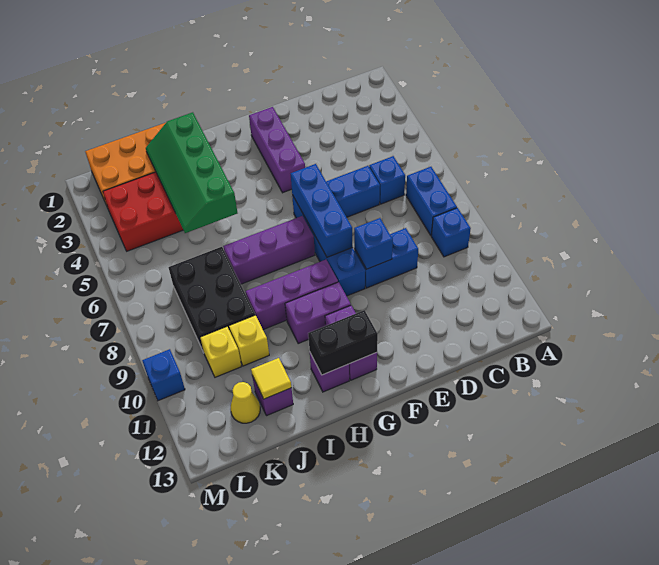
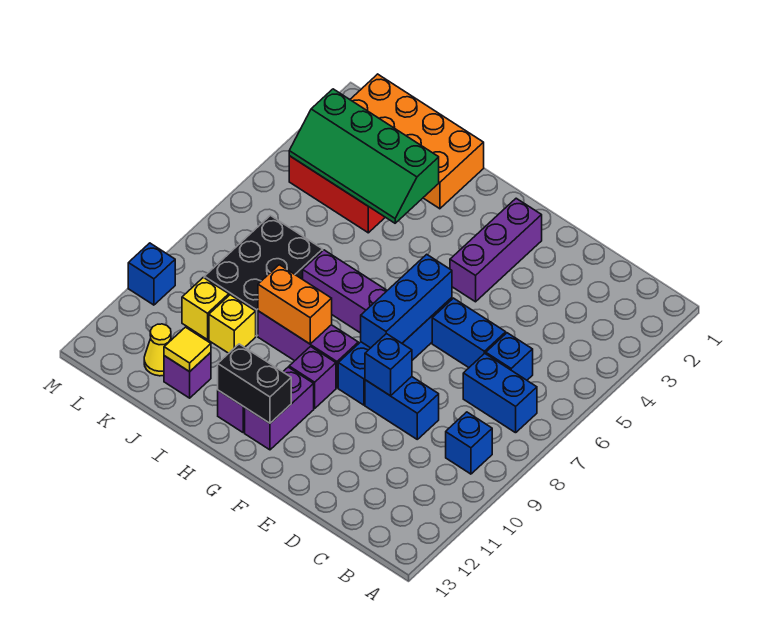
blue brick B7:B8 level 1 -> blue brick B7:C7 level 1
purple brick G10:H10 level 1 -> purple brick G10 level 1
none -> orange brick H9:I9 level 2
green slope I2:J5 level 2 top I -> green slope I3:L4 level 2 top 3

